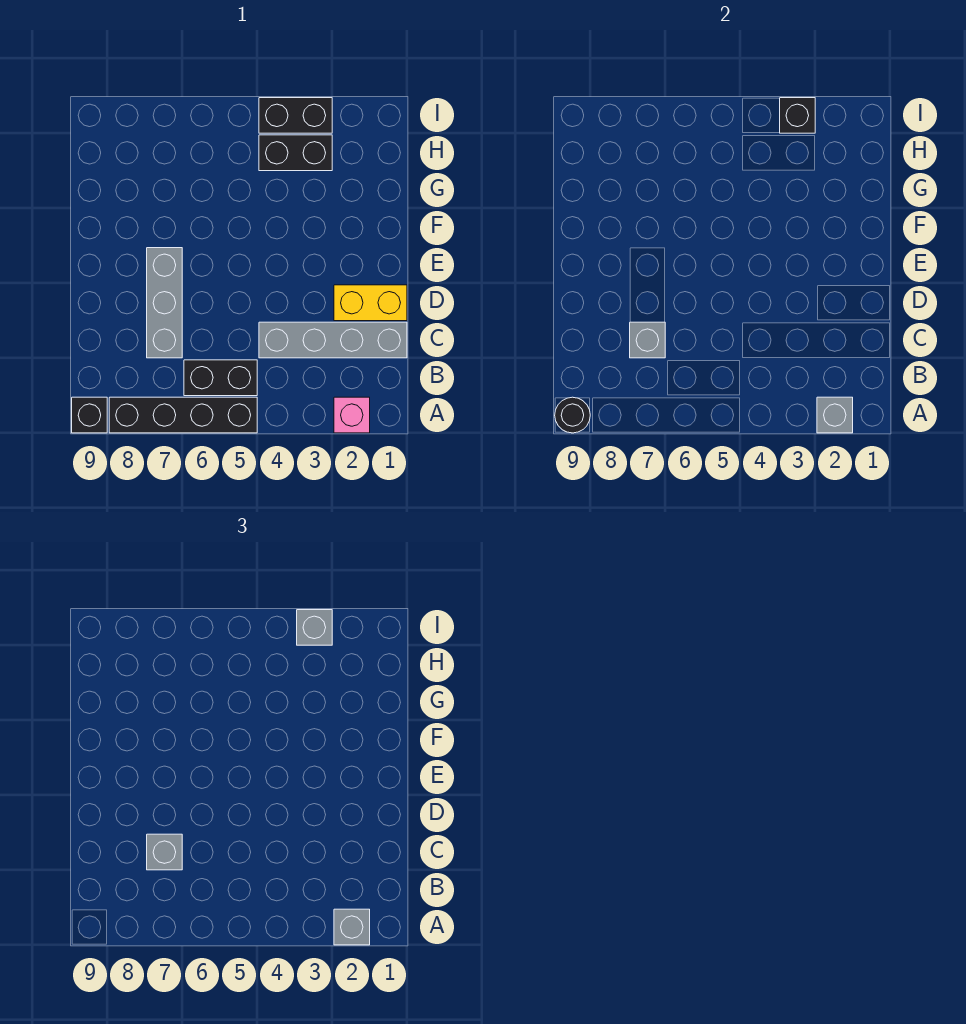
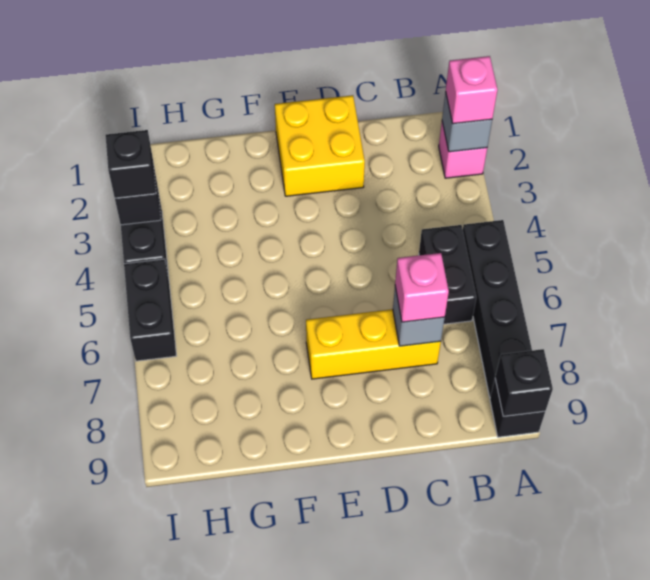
grey brick A2 level 3 -> pink brick A2 level 3
black round brick A9 level 2 -> black brick A9 level 2
grey brick C1:C4 level 1 -> none
grey brick C7:E7 level 1 -> yellow brick C7:E7 level 1
grey brick C7 level 3 -> pink brick C7 level 3
yellow brick D1:D2 level 1 -> yellow brick D1:E2 level 1
black brick H3:H4 level 1 -> black brick I5:I6 level 1
grey brick I3 level 3 -> black brick I3 level 3

